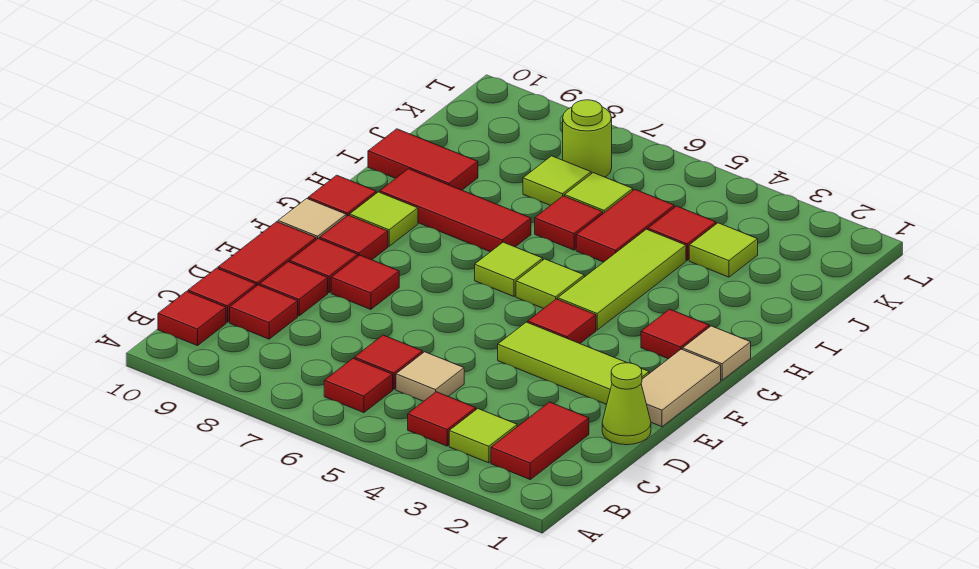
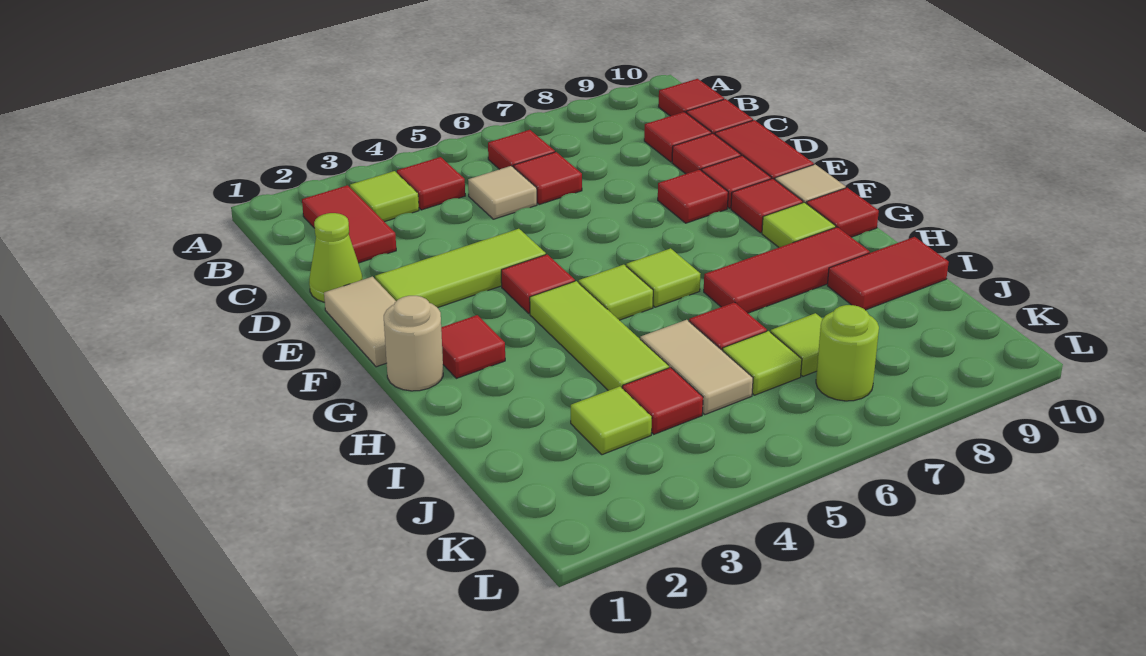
tan tile G1 level 1 -> tan round brick G1 level 1
red tile I5:J5 level 1 -> tan tile I5:J5 level 1

